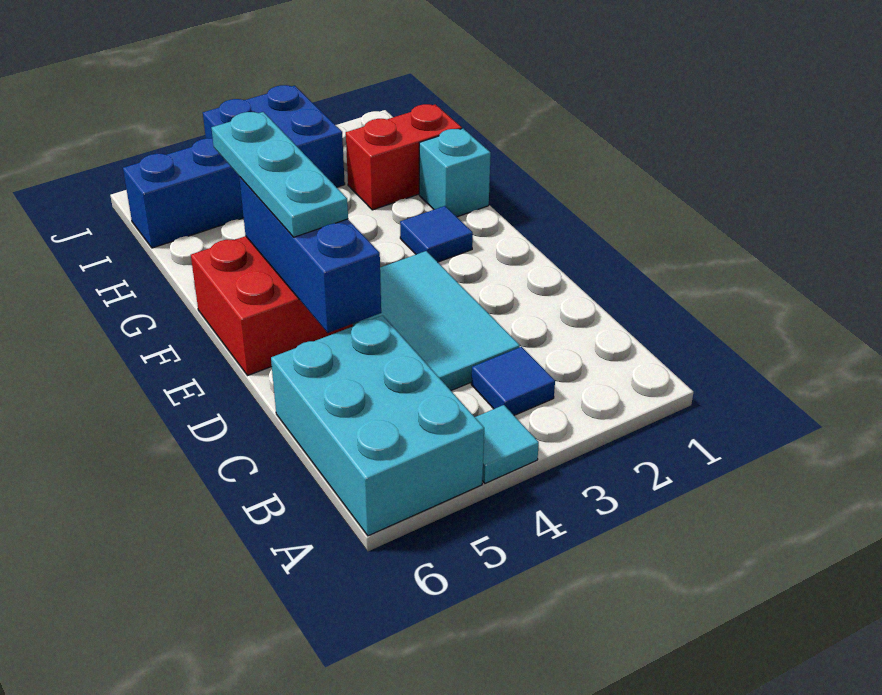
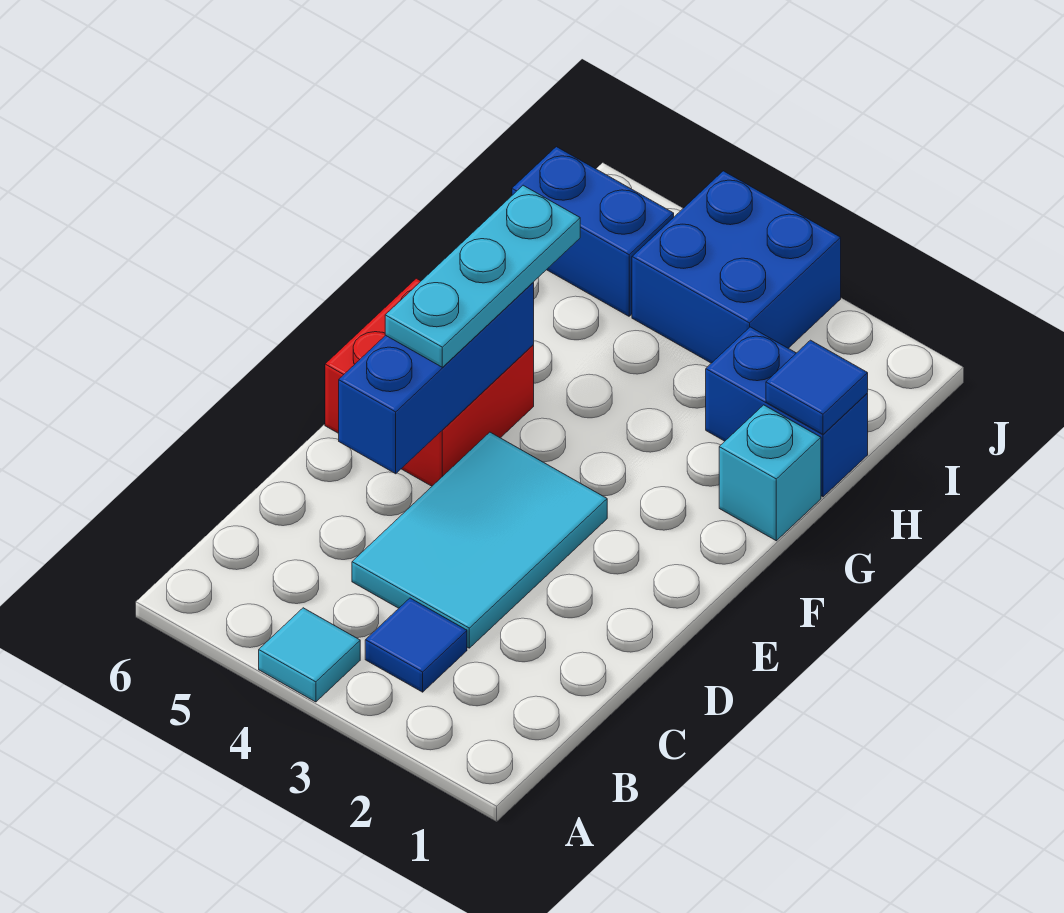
cyan brick A5:C6 level 1 -> none
blue tile F2 level 1 -> blue tile H1 level 2
red brick H1:H2 level 1 -> blue brick H1:H2 level 1

